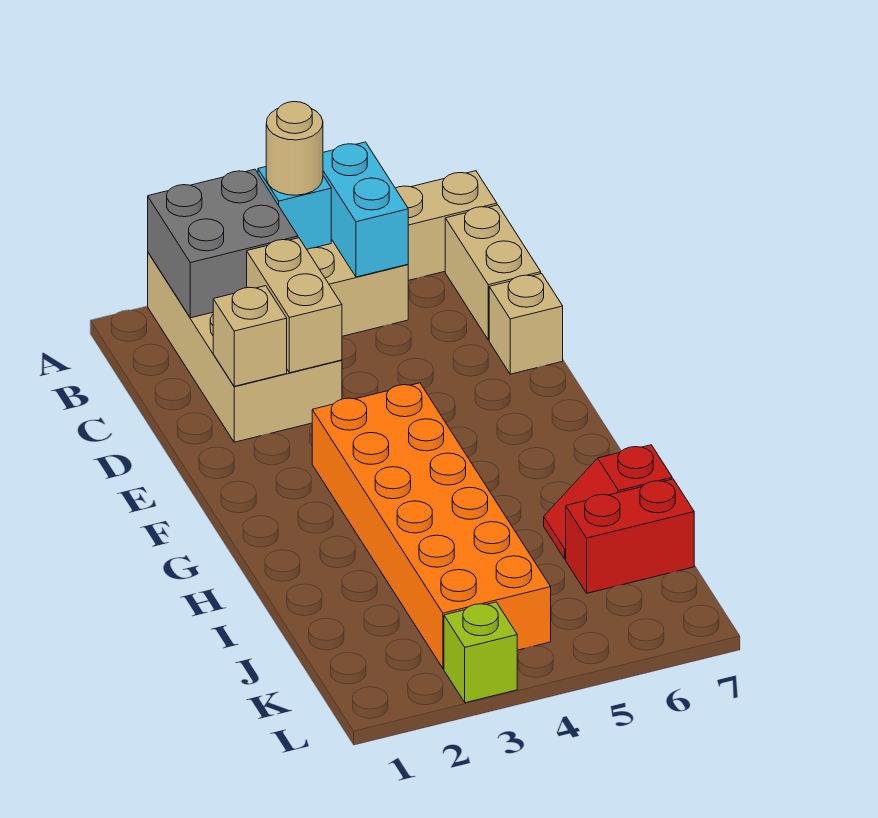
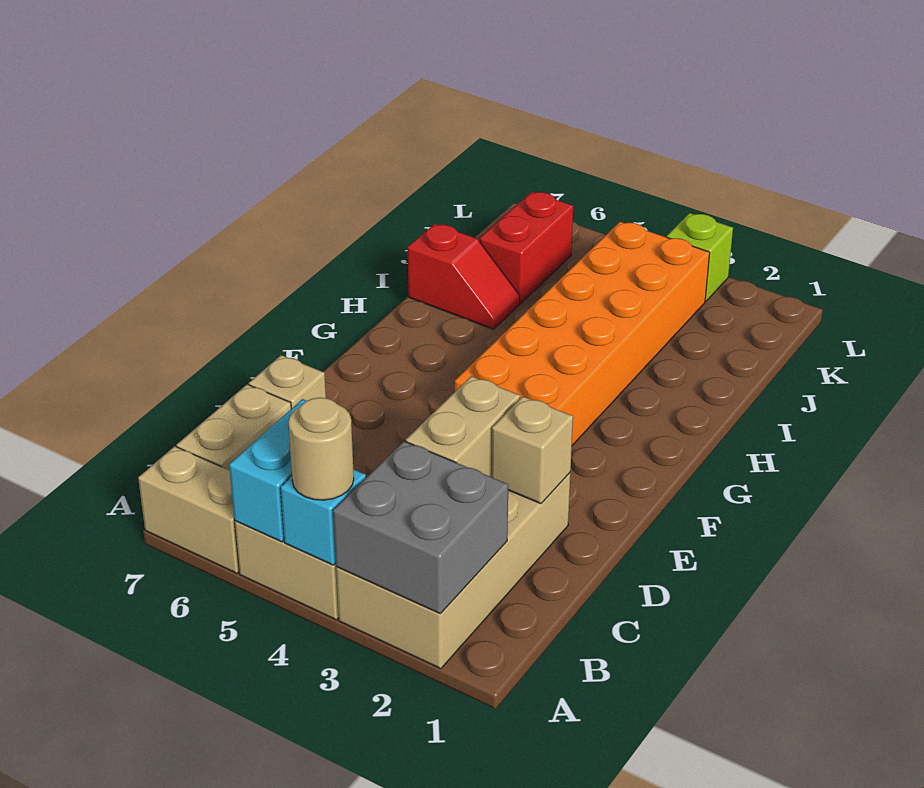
red brick J6:J7 level 1 -> red brick J6:K6 level 1

